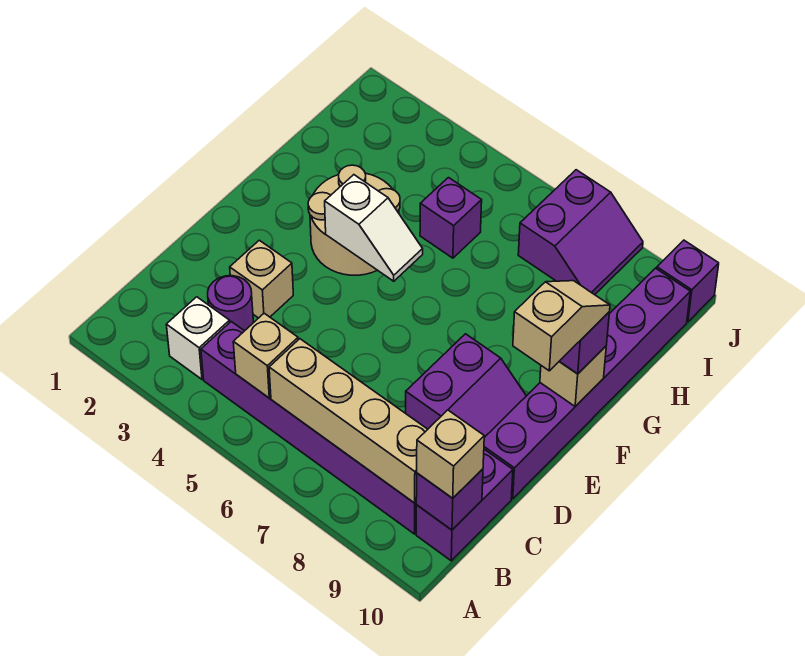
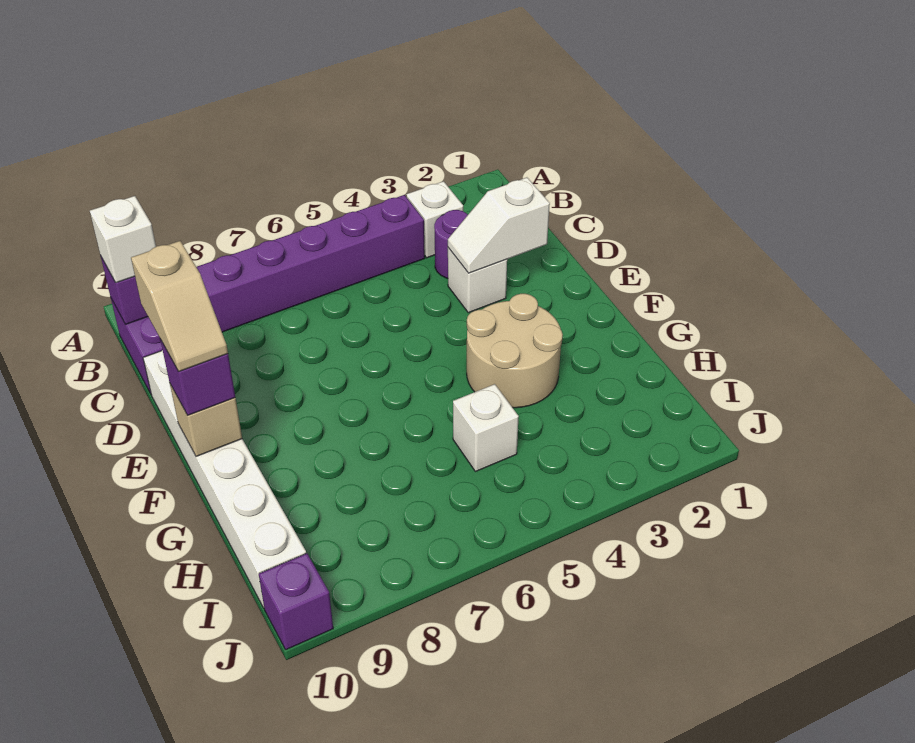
tan brick B5 level 2 -> none
tan brick B6:B9 level 2 -> none
tan brick B10 level 3 -> white brick B10 level 3
tan brick D3 level 1 -> white brick D3 level 1
purple slope D8:E9 level 1 top 8 -> none
purple brick D10:I10 level 1 -> white brick D10:I10 level 1
white slope F4:F5 level 2 top 4 -> white slope D2:D3 level 2 top 2
purple brick H5 level 1 -> white brick H5 level 1
purple slope I7:J8 level 1 top 7 -> none

